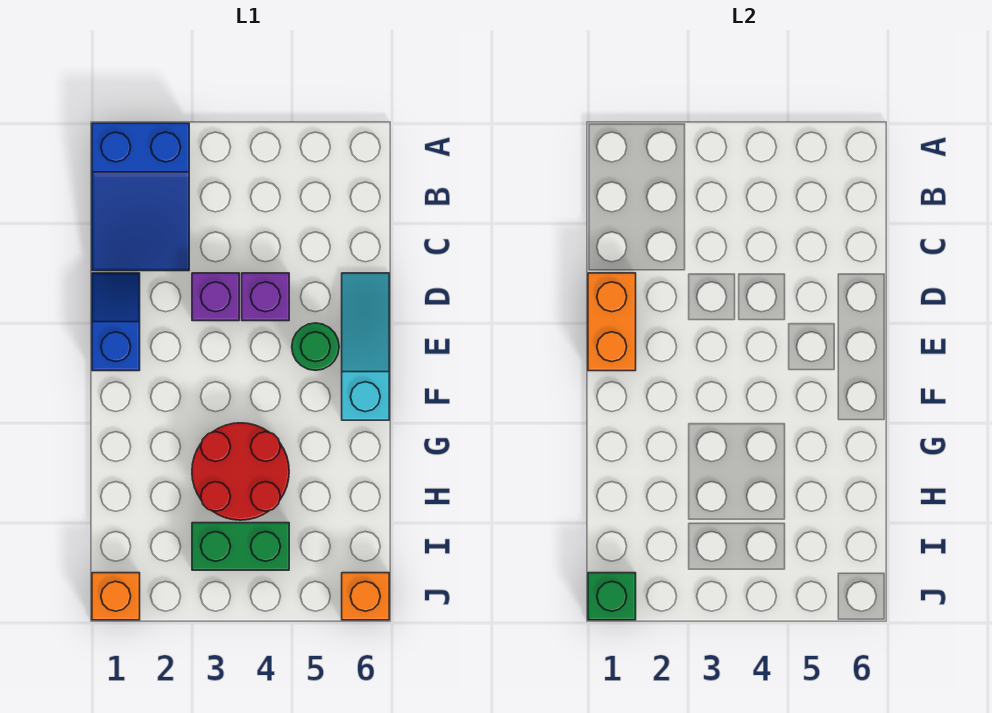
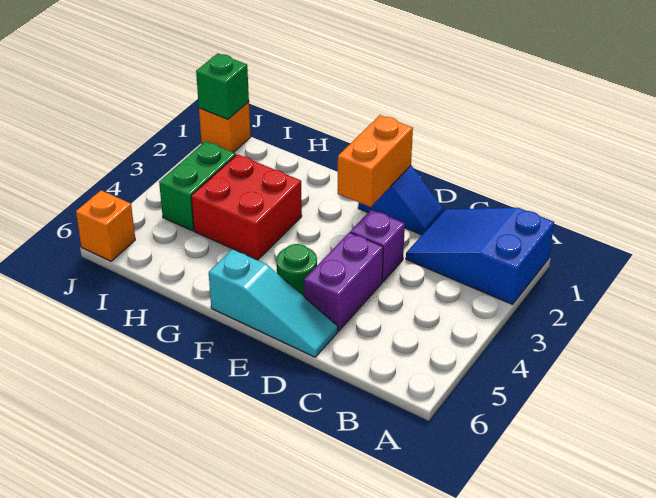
orange brick D1:E1 level 2 -> orange brick E1:E2 level 2
purple brick D4 level 1 -> purple brick D4:D5 level 1
red round brick G3:H4 level 1 -> red brick G3:H4 level 1

